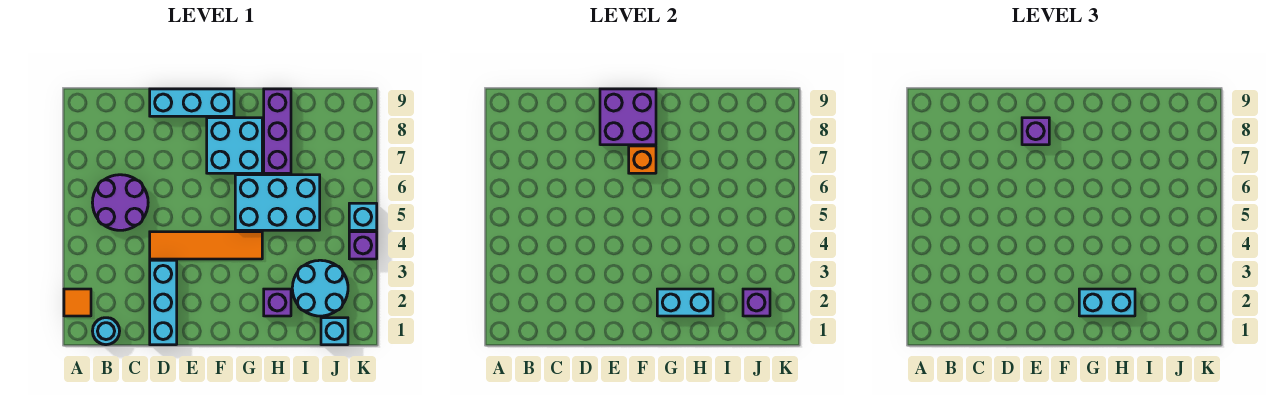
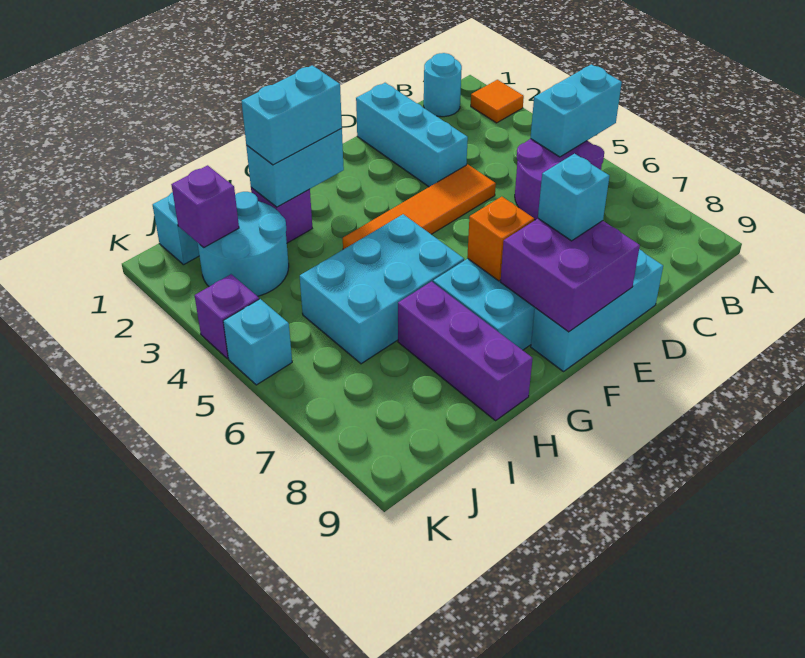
none -> cyan brick A5:B5 level 2
purple brick E8 level 3 -> cyan brick E8 level 3

